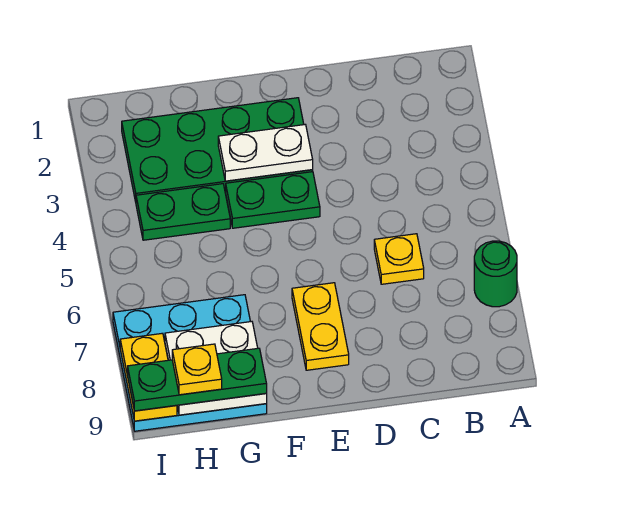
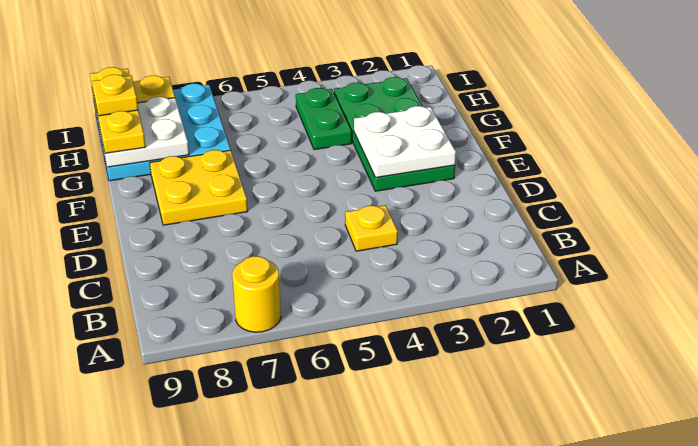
green round brick A7 level 1 -> yellow round brick A7 level 1
yellow plate C6 level 1 -> yellow plate C4 level 1
white plate E3:F3 level 2 -> white plate E2:F3 level 2
green plate E4:F4 level 1 -> none
yellow plate E7:E8 level 1 -> yellow plate E7:F8 level 1
green plate G9:I9 level 3 -> yellow plate G9:I9 level 3

